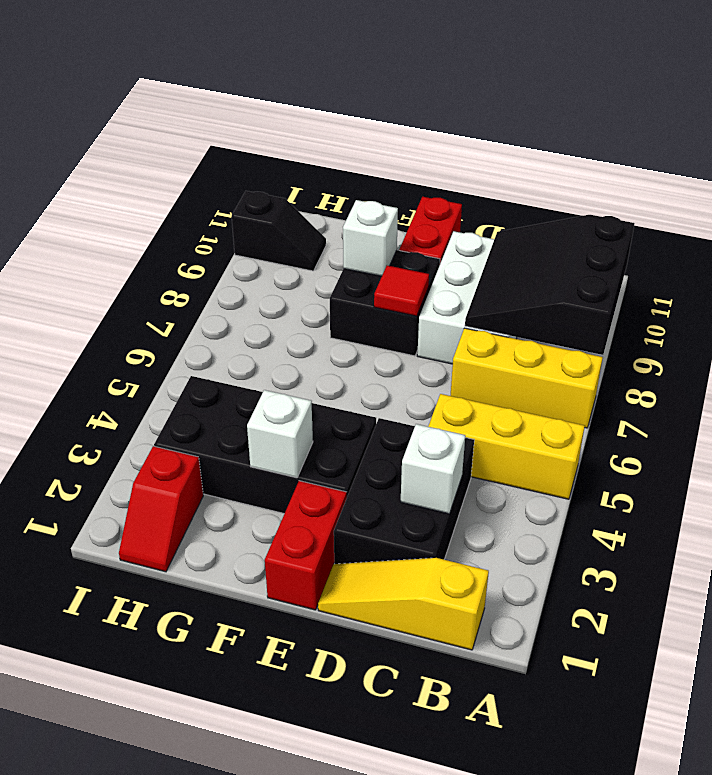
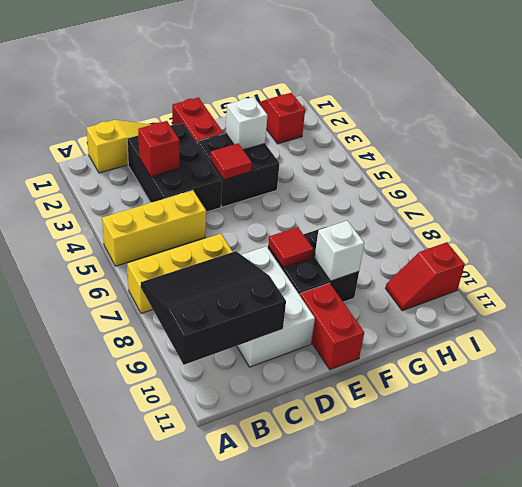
black slope A8:C10 level 2 top A -> black slope A8:C10 level 2 top 10
white brick C3 level 2 -> red brick C3 level 2
black brick E3:H4 level 1 -> black brick E3:F4 level 1
none -> red tile E4 level 2
black slope H10:I10 level 1 top I -> red slope H10:I10 level 1 top I

